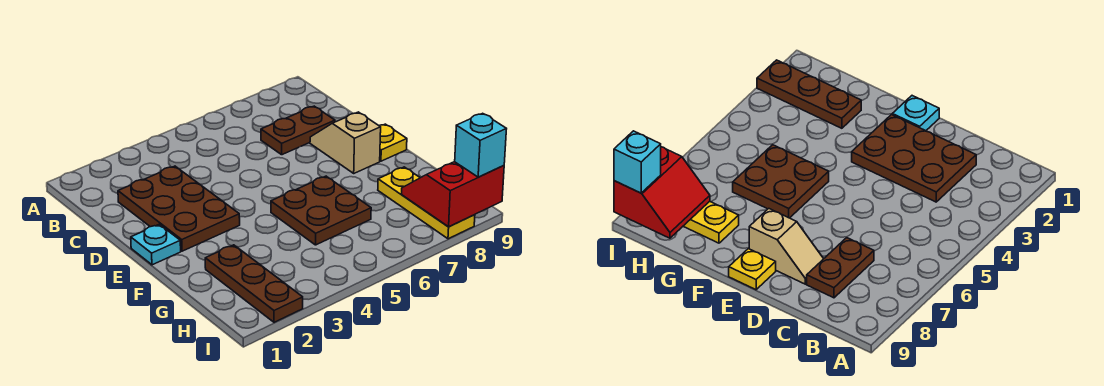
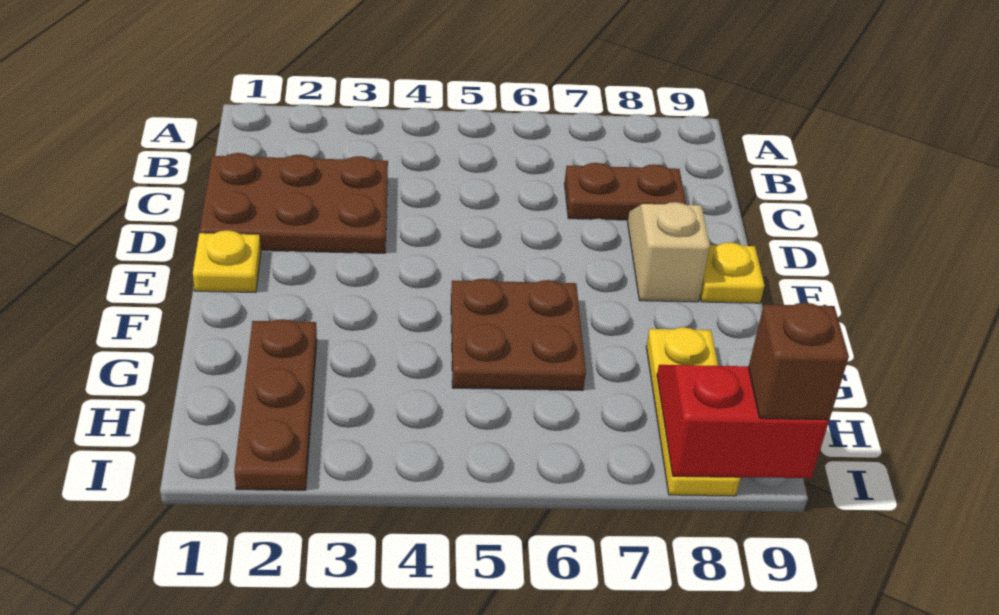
brown plate C2:E3 level 1 -> brown plate C1:D3 level 1
cyan plate E1 level 1 -> yellow plate E1 level 1
cyan brick I9 level 3 -> brown brick I9 level 3

